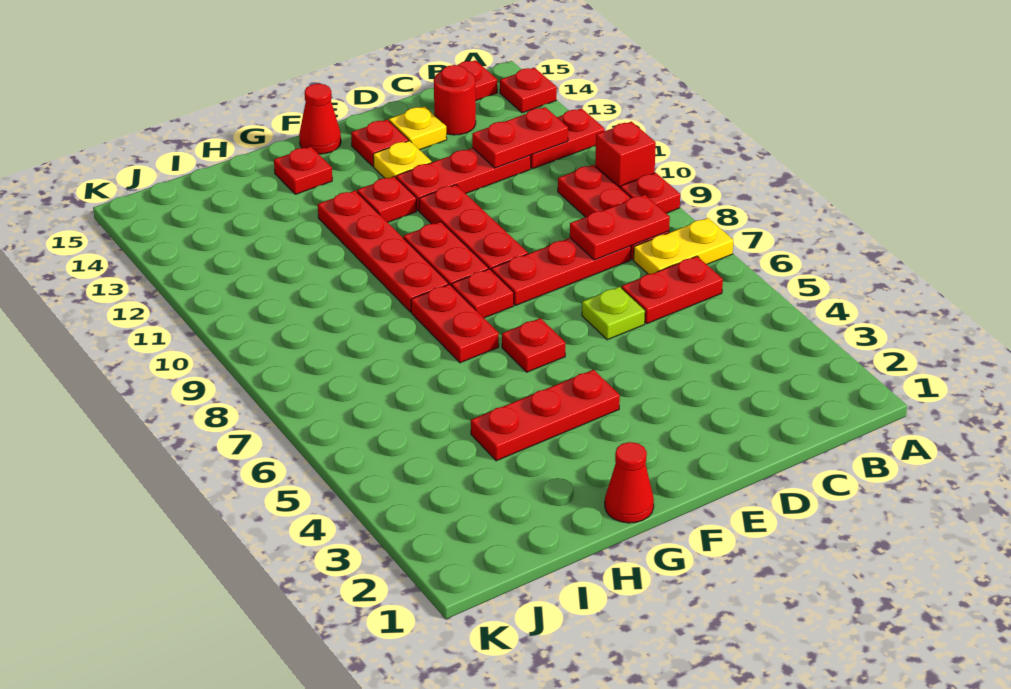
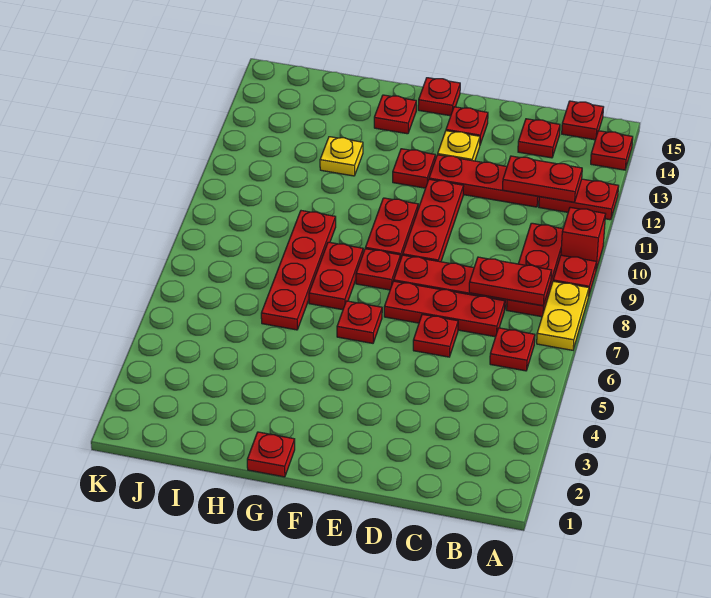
yellow plate A7:B7 level 1 -> yellow plate A7:A8 level 1
red plate B6:C6 level 1 -> red plate B6 level 1
red round brick C14 level 1 -> red plate C14 level 1
lime plate D6 level 1 -> red plate D6 level 1
yellow plate D14 level 1 -> yellow plate H12 level 1
red plate F4:H4 level 1 -> red plate C7:E7 level 1
red cone F15 level 1 -> red plate F15 level 1
red cone G1 level 1 -> red plate G1 level 1
red plate G9:G12 level 1 -> red plate H6:H9 level 1

